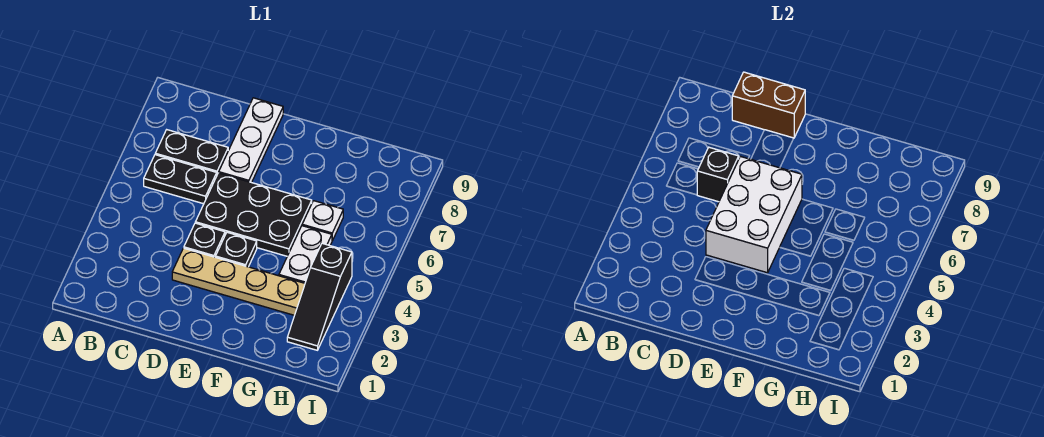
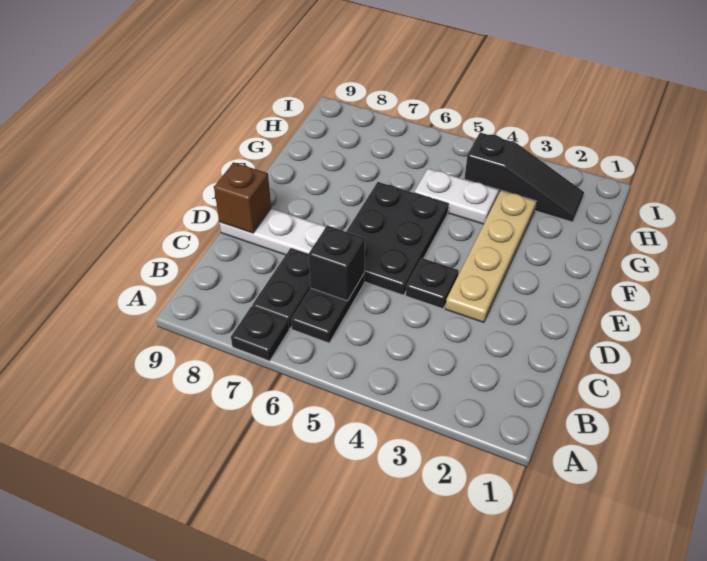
brown brick C9:D9 level 2 -> brown brick D9 level 2
white brick D4:E6 level 2 -> none
black plate E4 level 1 -> black plate A7 level 1
white plate G6 level 1 -> none

